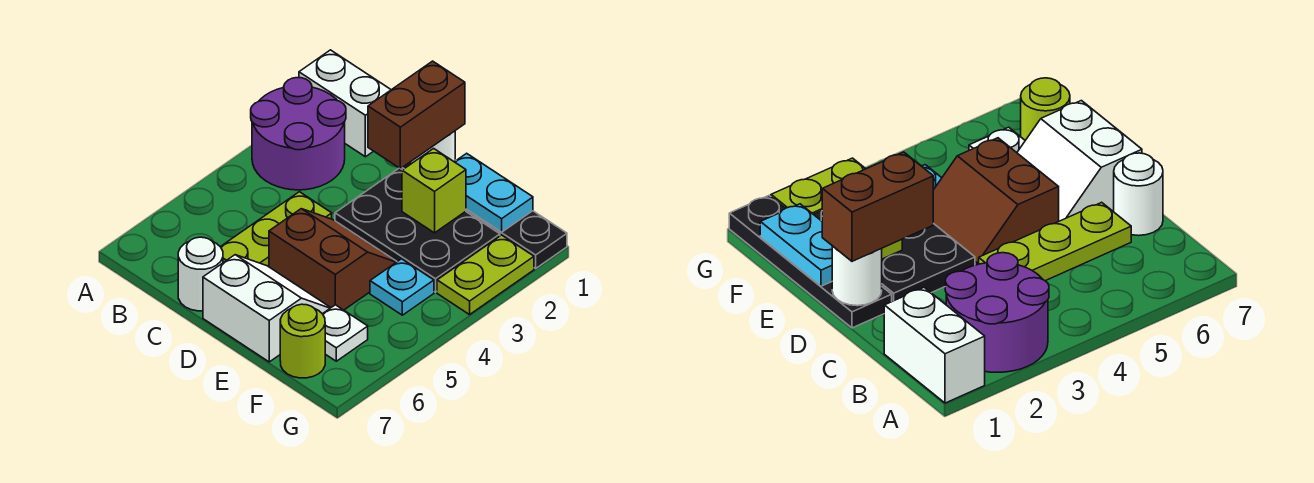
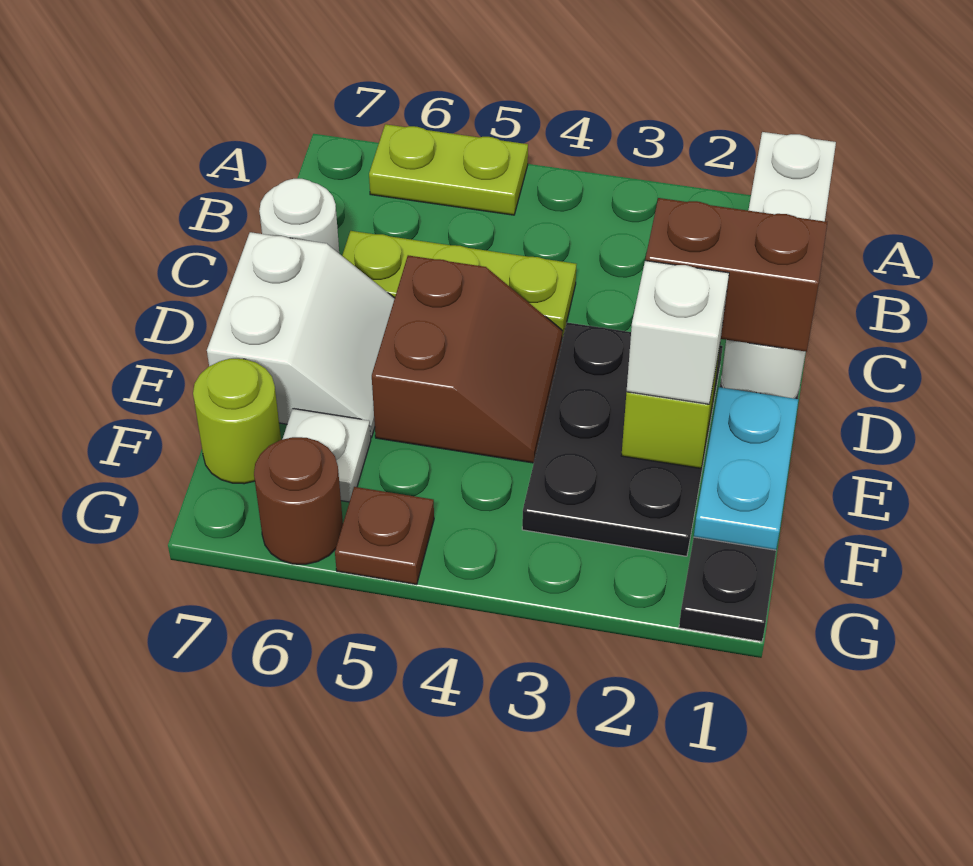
purple round brick A2:B3 level 1 -> none
none -> white brick E2 level 3
cyan plate F4 level 1 -> none
lime plate G2:G3 level 1 -> lime plate A5:A6 level 1
none -> brown plate G5 level 1
none -> brown round brick G6 level 1

